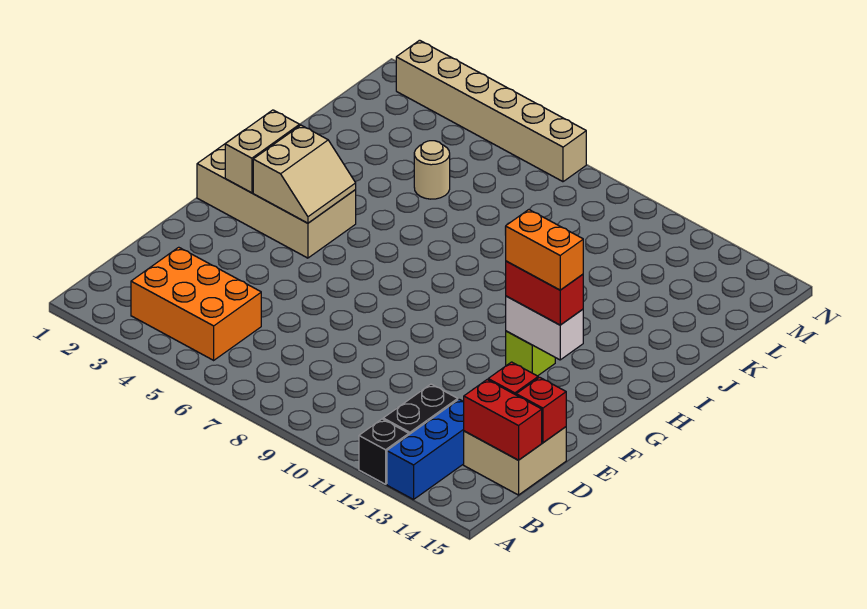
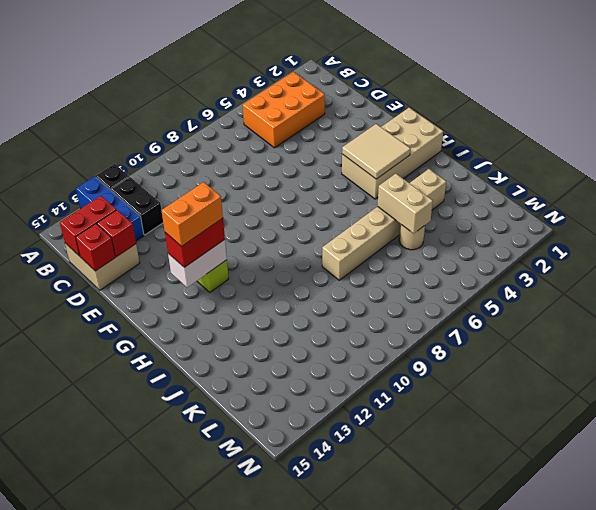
tan brick G2:H2 level 2 -> tan brick J5:K5 level 2
tan slope G3:H4 level 2 top 3 -> tan tile G3:H4 level 2
tan brick N2:N7 level 1 -> tan brick J3:J8 level 1

